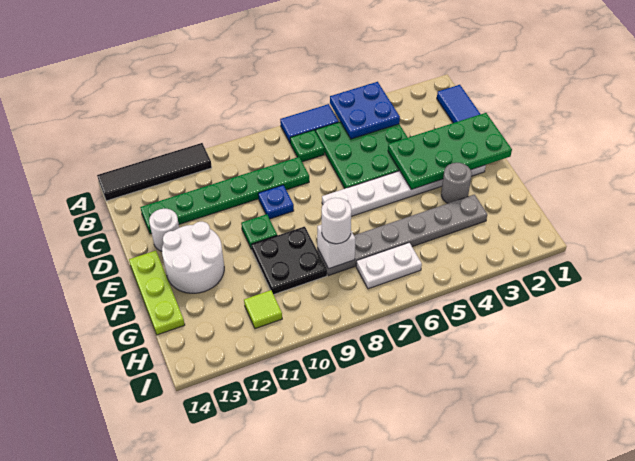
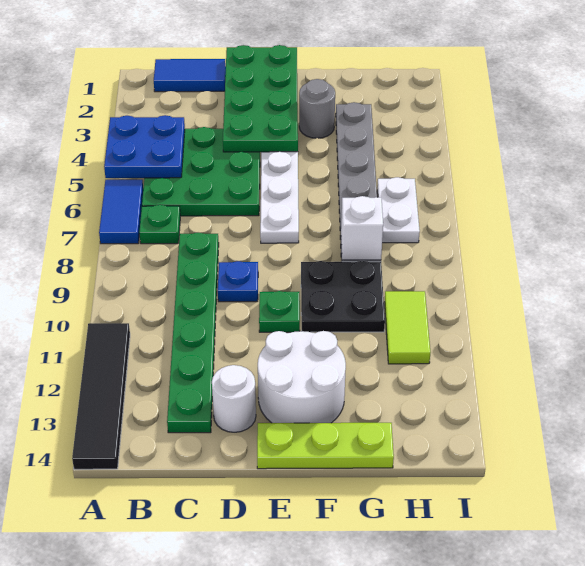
white round brick G8 level 3 -> none
lime tile H11 level 1 -> lime tile H10:H11 level 1

